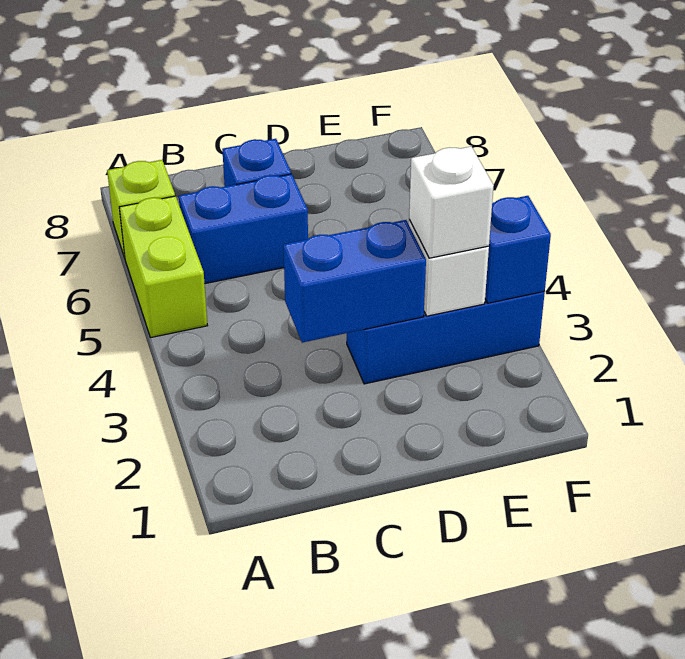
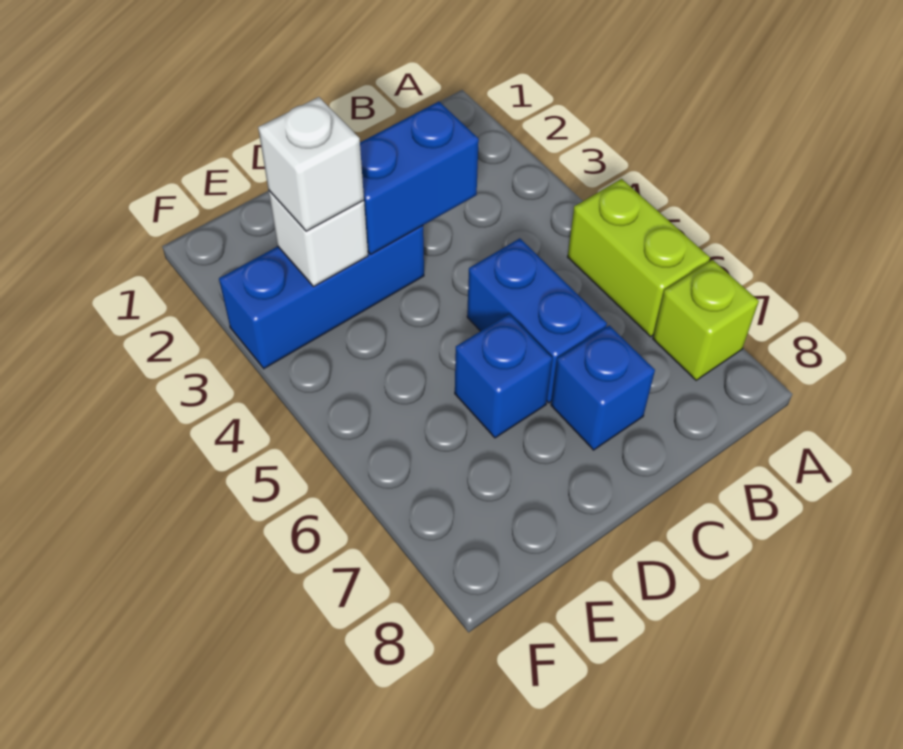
blue brick B6:C6 level 1 -> blue brick C5:C6 level 1
blue brick F3 level 2 -> blue brick D6 level 1

